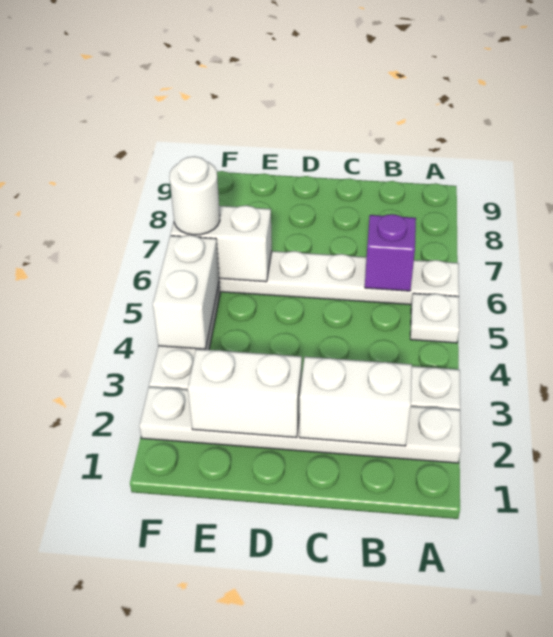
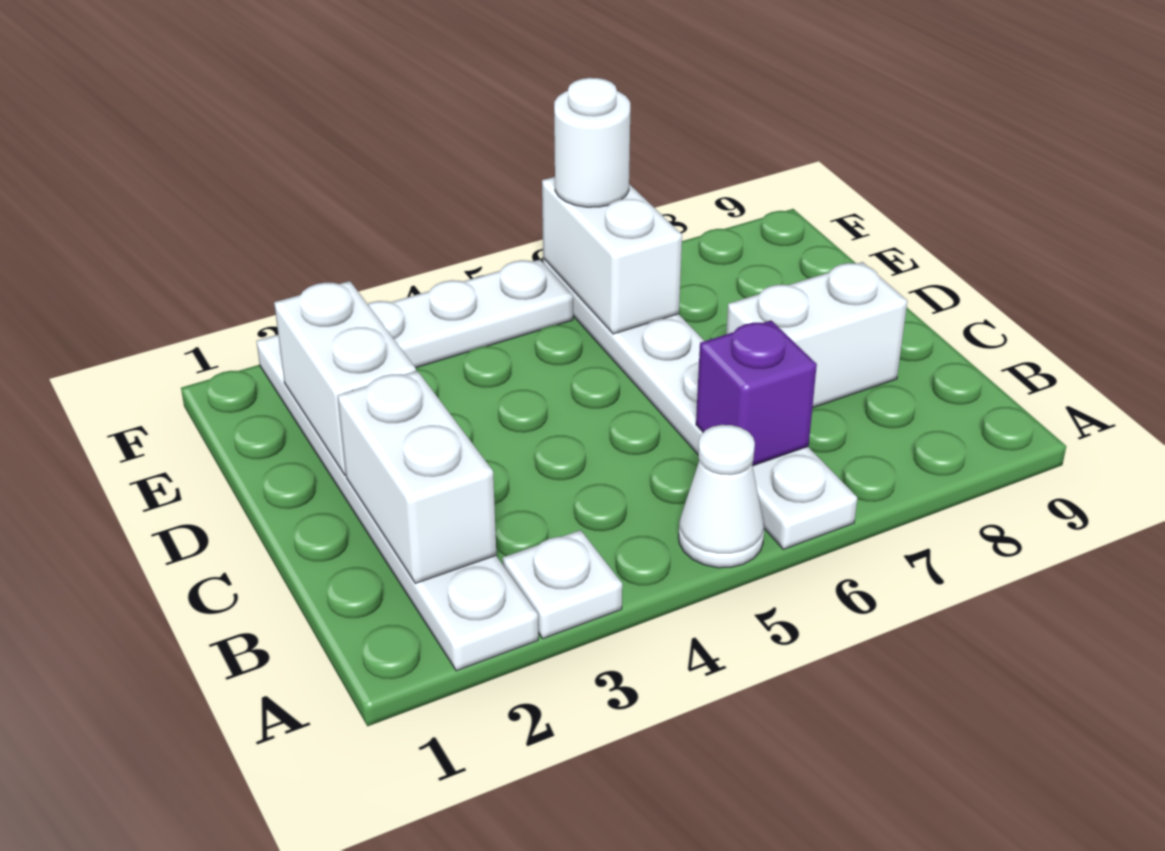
white plate A5 level 1 -> white cone A5 level 1
white brick F4:F5 level 2 -> white brick C7:C8 level 1

